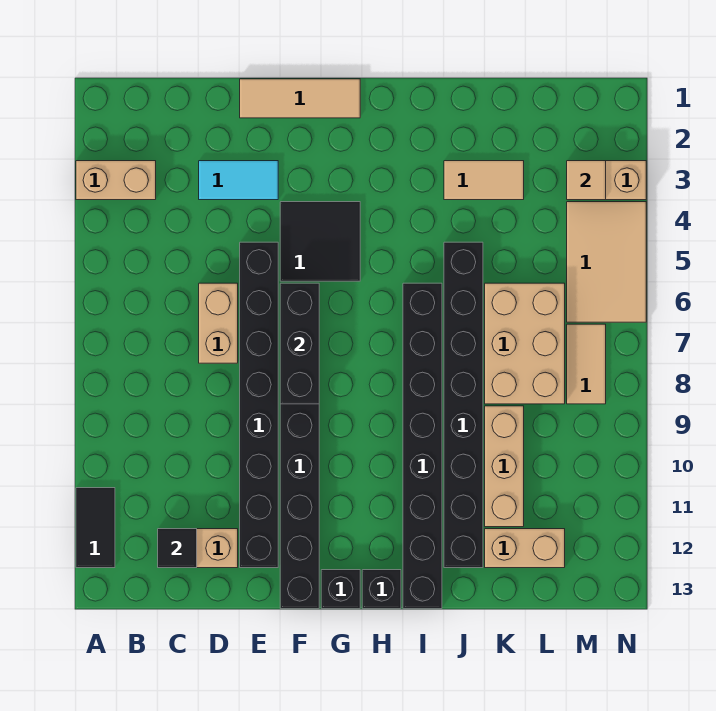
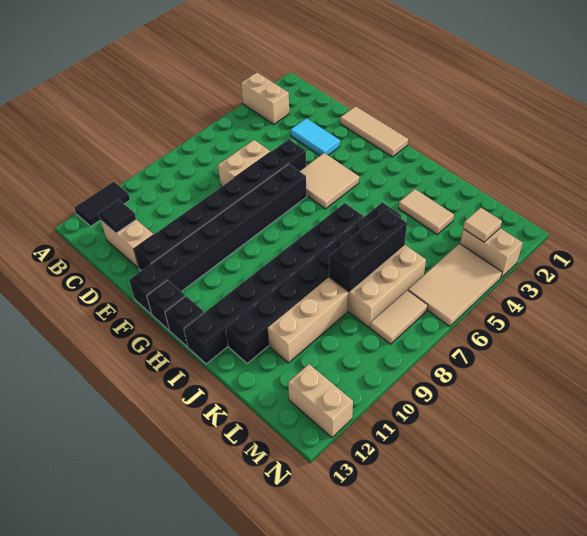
black tile F4:G5 level 1 -> tan tile F4:G5 level 1
black brick F6:F8 level 2 -> black brick K6:K8 level 2
tan brick K12:L12 level 1 -> tan brick M12:N12 level 1

